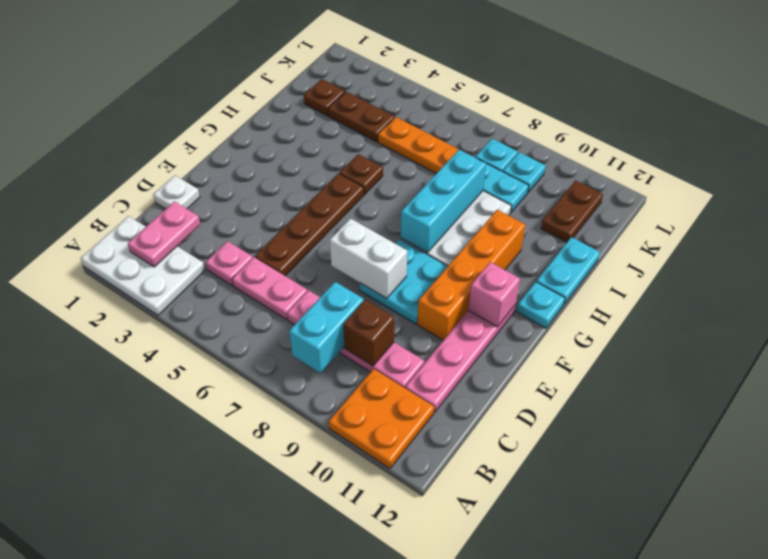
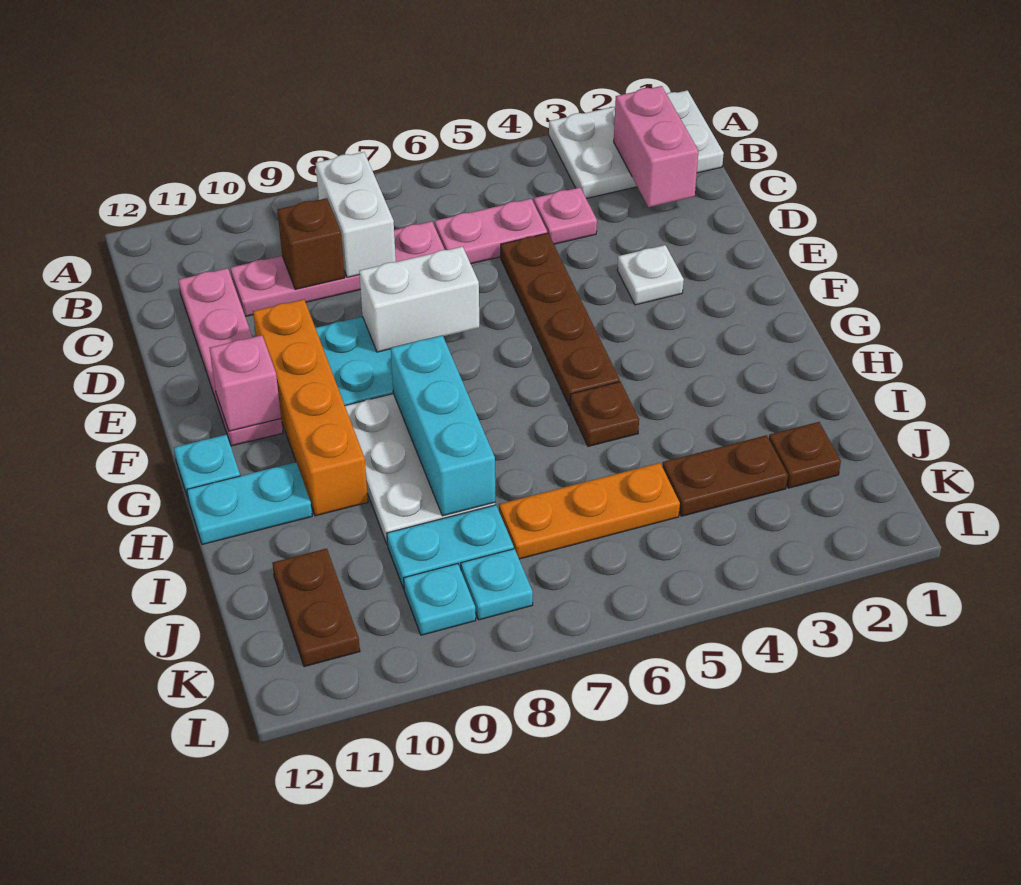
orange plate A10:B11 level 1 -> none
pink plate B2:C2 level 2 -> pink brick B2:C2 level 2
cyan brick B8:C8 level 2 -> white brick B8:C8 level 2
white plate D1 level 1 -> white plate E3 level 1
cyan plate H12:I12 level 1 -> cyan plate H11:H12 level 1

